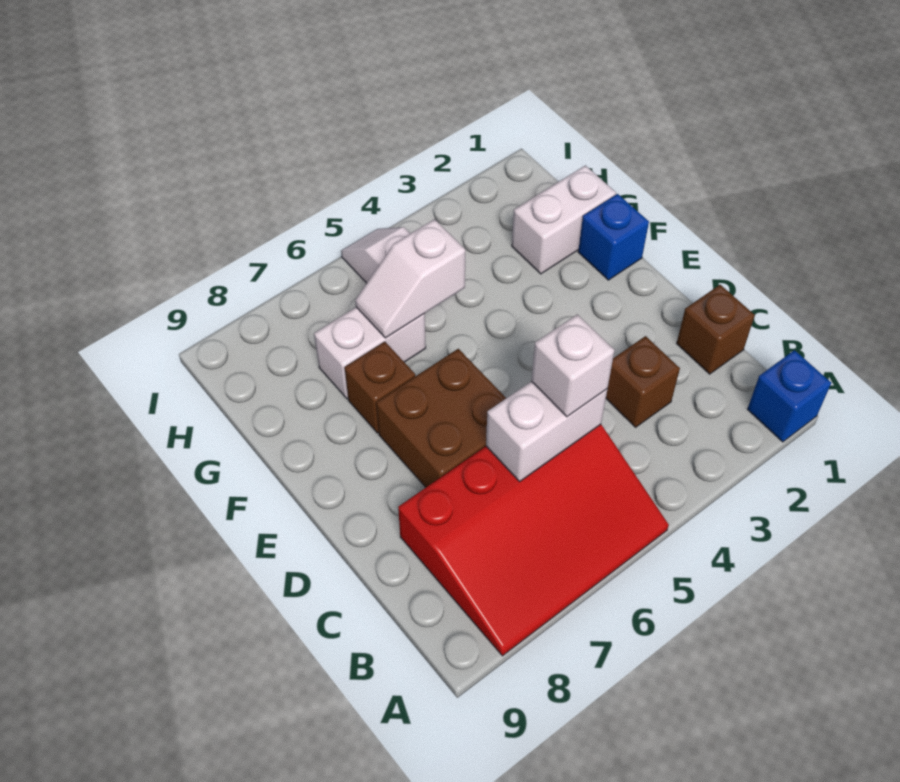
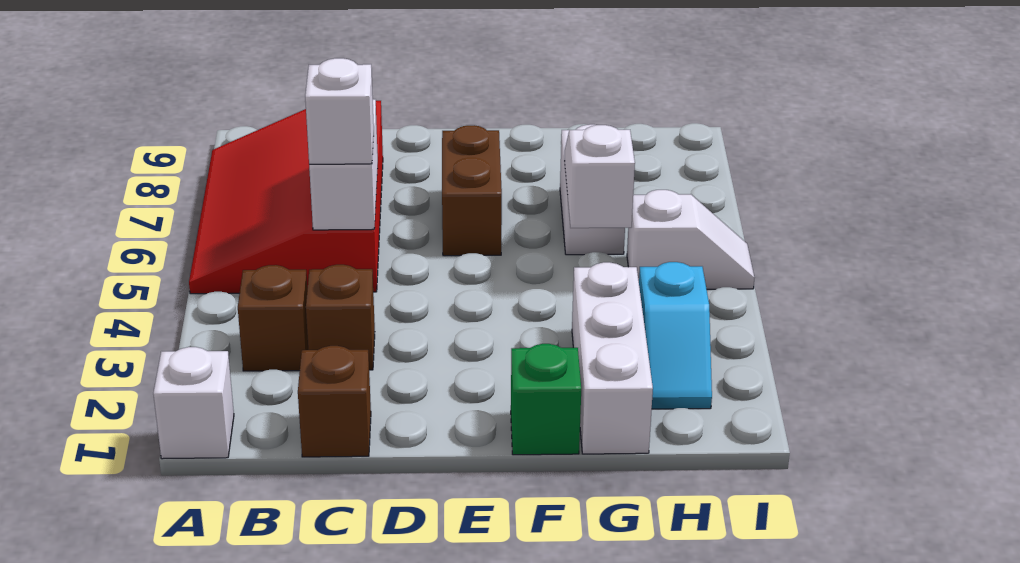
blue brick A1 level 1 -> white brick A1 level 1
brown brick D6:E7 level 1 -> brown brick E6:E7 level 1
blue brick F1 level 1 -> green brick F1 level 1
brown brick F7 level 1 -> brown brick B3 level 1
white brick G1:G2 level 1 -> white brick G1:G3 level 1
none -> cyan slope H2:H3 level 1 top 3

